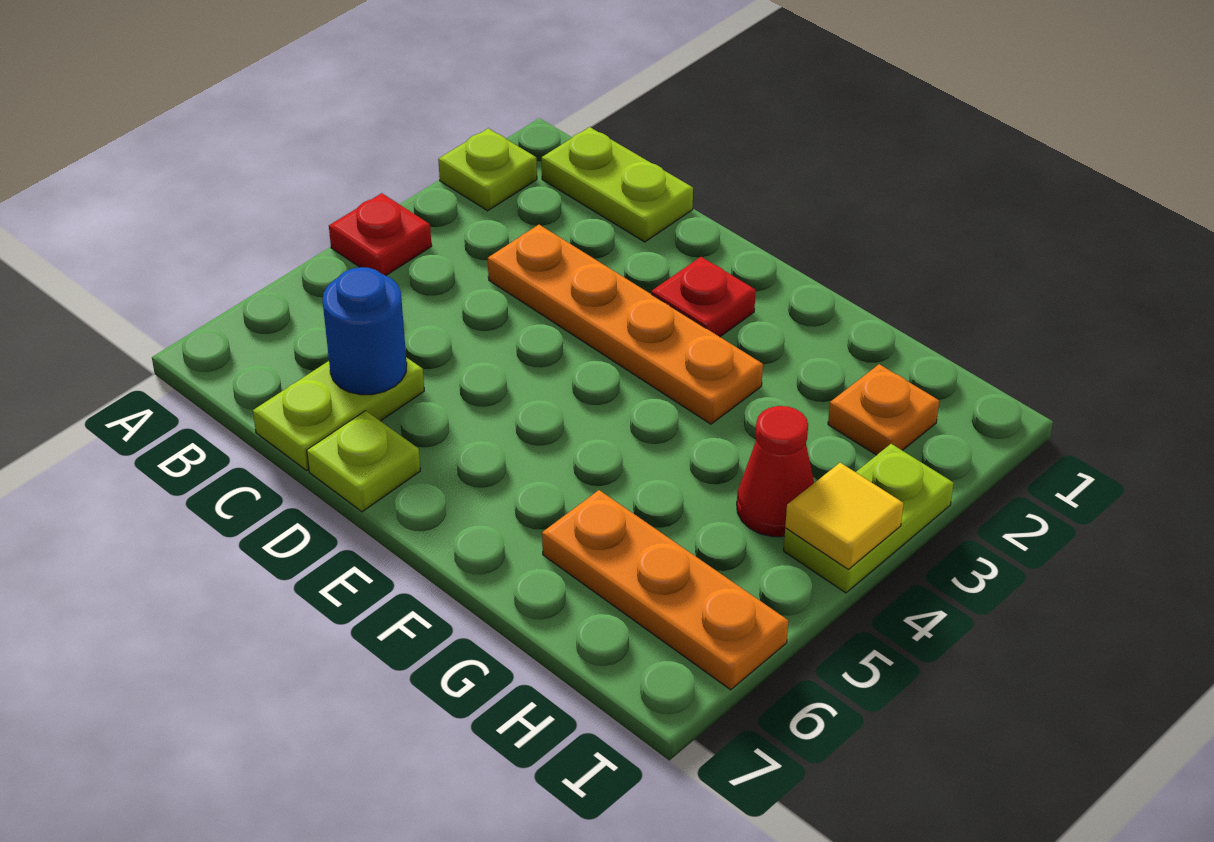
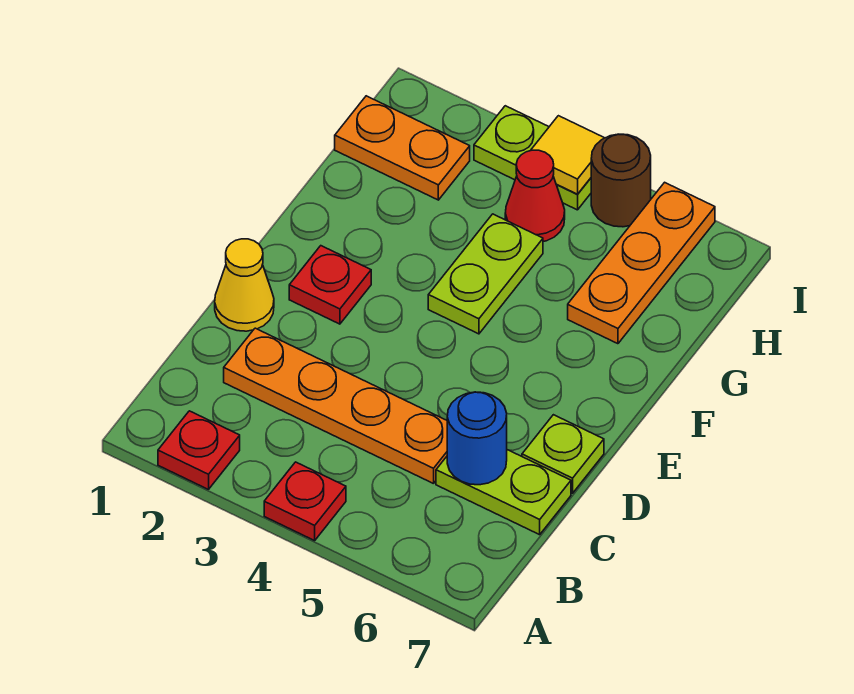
lime plate A2 level 1 -> red plate A2 level 1
lime plate B1:C1 level 1 -> lime plate F4:G4 level 1
orange plate C3:F3 level 1 -> orange plate C2:C5 level 1
none -> yellow cone D1 level 1
orange plate H2 level 1 -> orange plate H1:H2 level 1
none -> brown round brick I5 level 1

